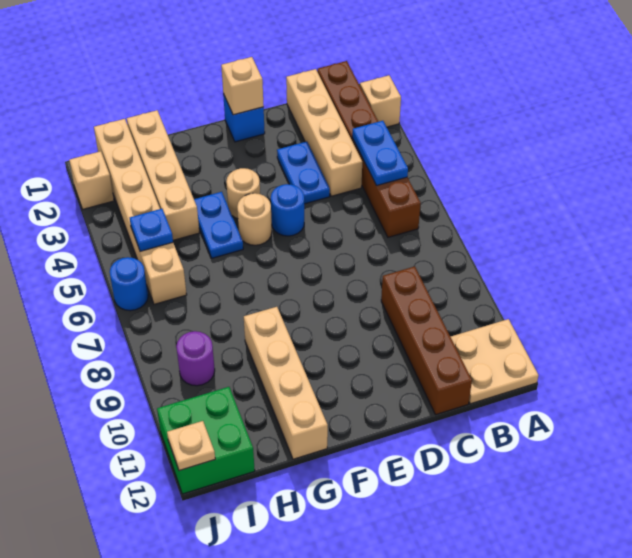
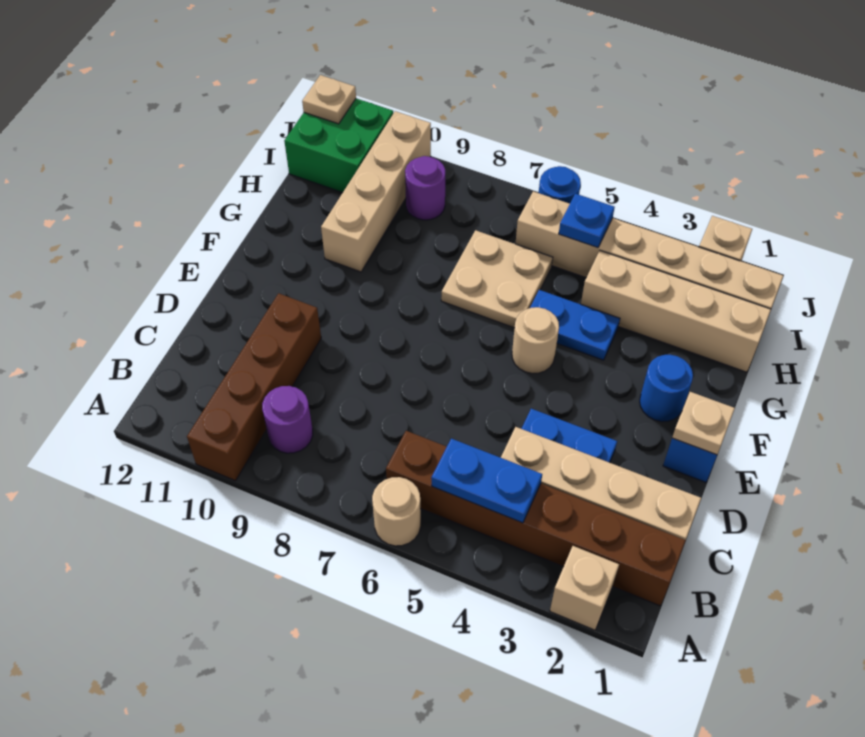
tan plate A11:B12 level 1 -> tan plate G6:H7 level 1
none -> purple round brick B9 level 1
brown brick C9:C12 level 1 -> brown brick A10:D10 level 1
tan brick E1 level 2 -> tan plate E1 level 2
blue round brick E5 level 1 -> blue round brick F2 level 1
tan round brick F4 level 1 -> tan round brick A6 level 1
tan brick G9:G12 level 1 -> tan brick G10:J10 level 1

